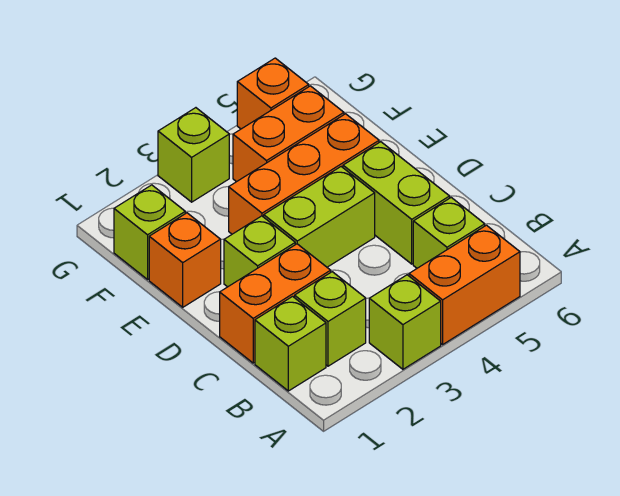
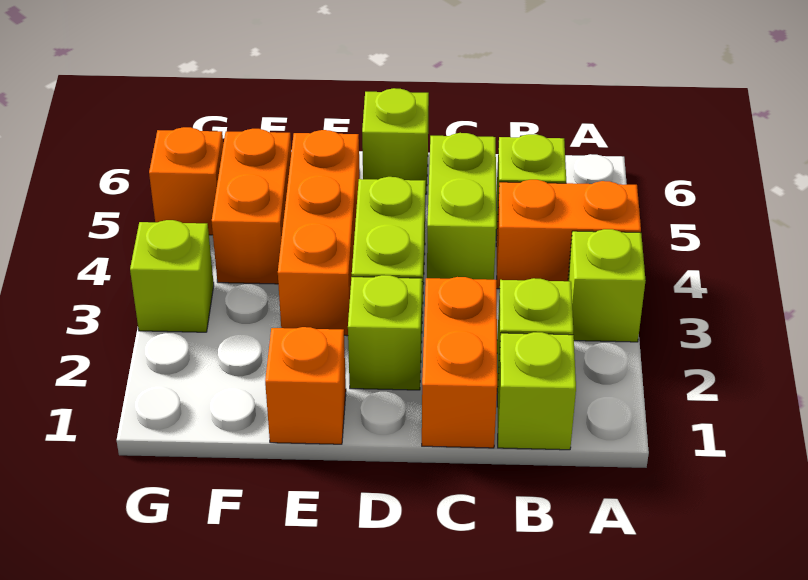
orange brick A4:A5 level 1 -> orange brick A4:B4 level 1
lime brick C5:D5 level 1 -> lime brick C4:C5 level 1
lime brick F1 level 1 -> lime brick D6 level 1

